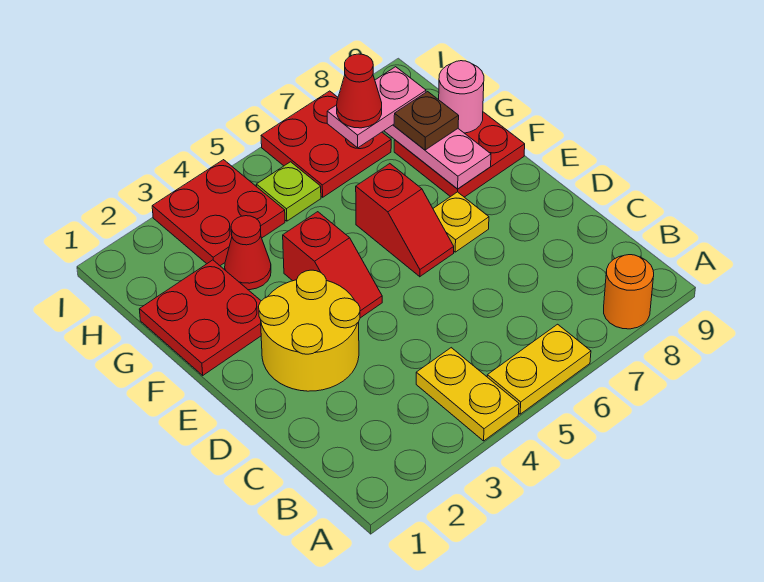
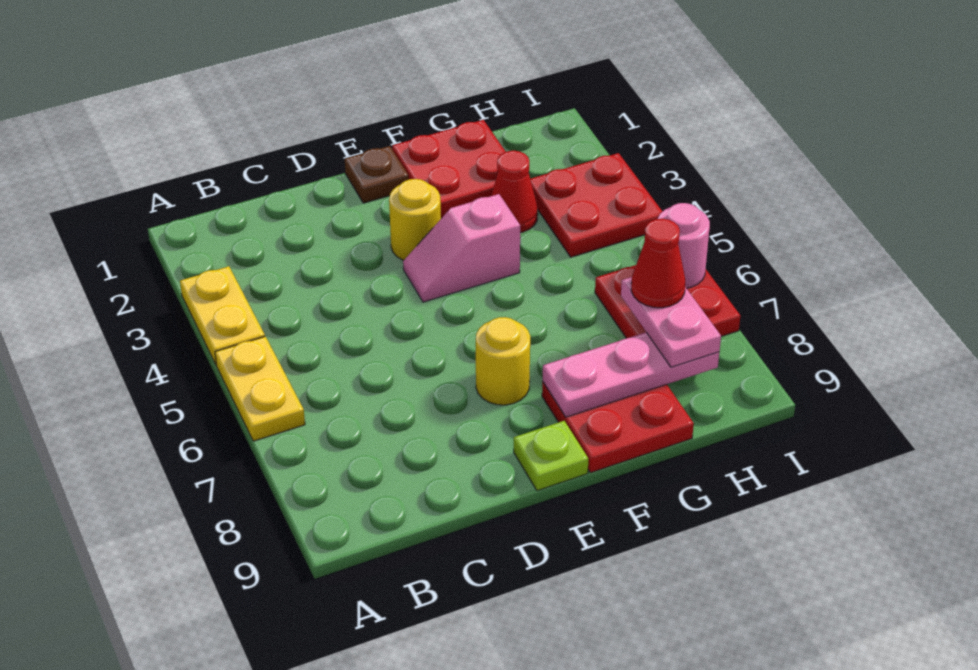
yellow plate A4:B4 level 1 -> yellow plate A3:A4 level 1
orange round brick A8 level 1 -> none
yellow round brick D2:E3 level 1 -> yellow round brick E3 level 1
red slope E4:F4 level 1 top F -> pink slope E4:F4 level 1 top F
red slope E6:F6 level 1 top F -> none
yellow plate E7 level 1 -> yellow round brick E7 level 1
brown plate G8 level 3 -> brown plate E1 level 1
pink round brick G9 level 2 -> pink round brick I6 level 2
lime plate H5 level 1 -> lime plate E9 level 1

